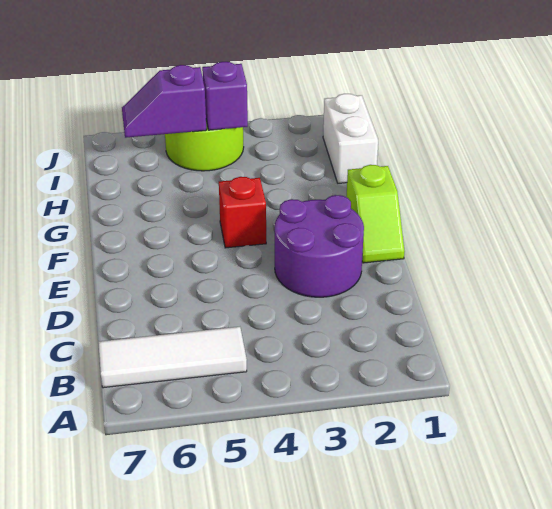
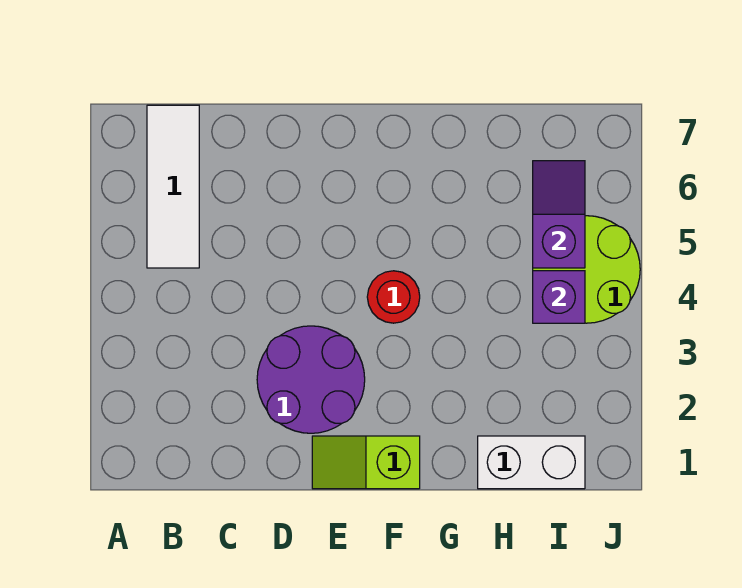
red brick F4 level 1 -> red round brick F4 level 1

